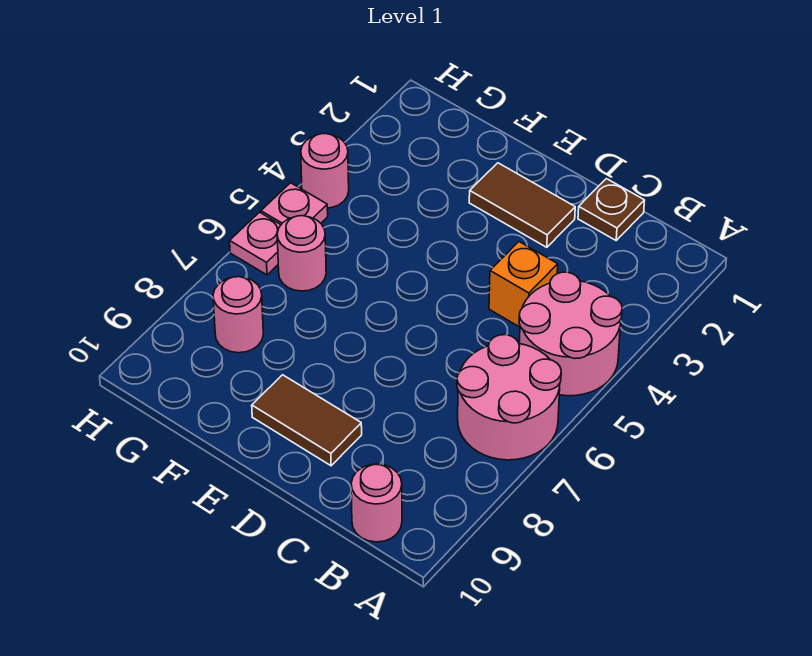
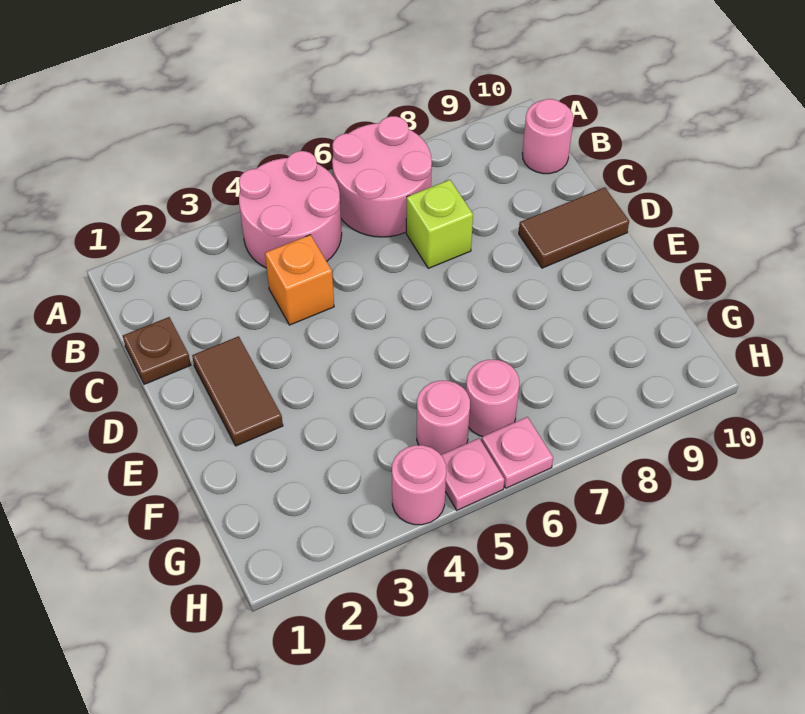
none -> lime brick C7 level 1
brown tile D9:E9 level 1 -> brown tile D9:D10 level 1
pink round brick G8 level 1 -> pink round brick G5 level 1

